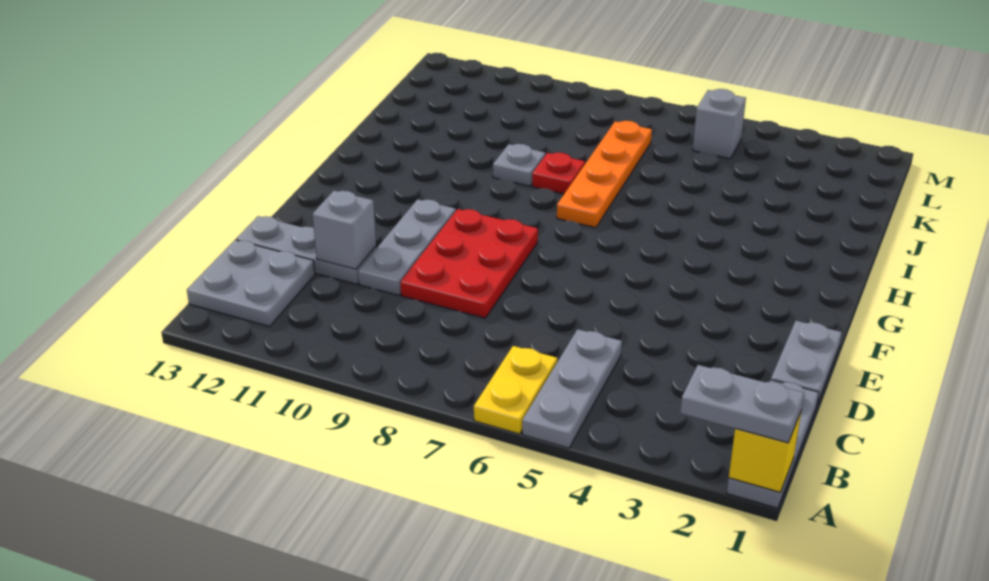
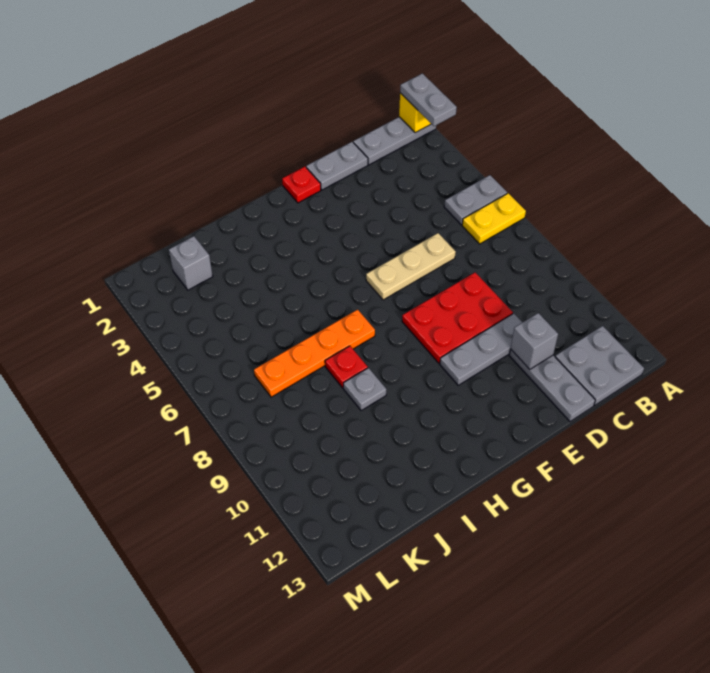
grey plate A5:C5 level 1 -> grey plate A5:B5 level 1
none -> tan plate D6:F6 level 1
none -> red plate F1 level 1
grey brick L5 level 1 -> grey brick K2 level 1

